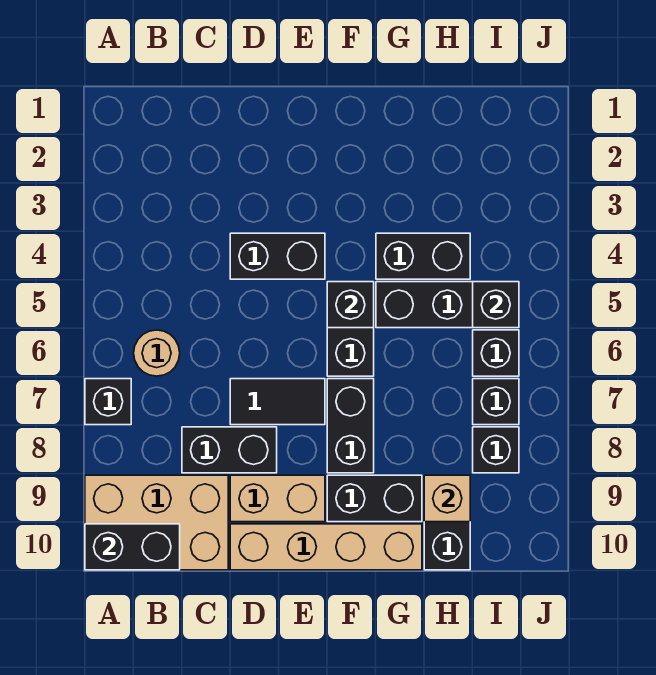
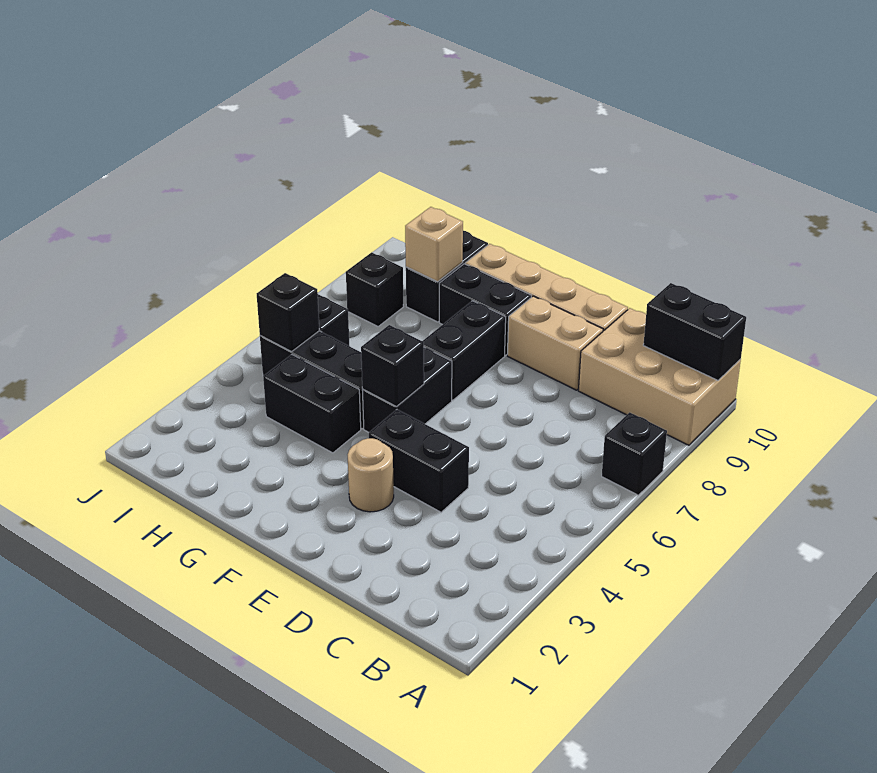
tan round brick B6 level 1 -> tan round brick E3 level 1
black brick C8:D8 level 1 -> none
black tile D7:E7 level 1 -> none
black brick I7 level 1 -> none

